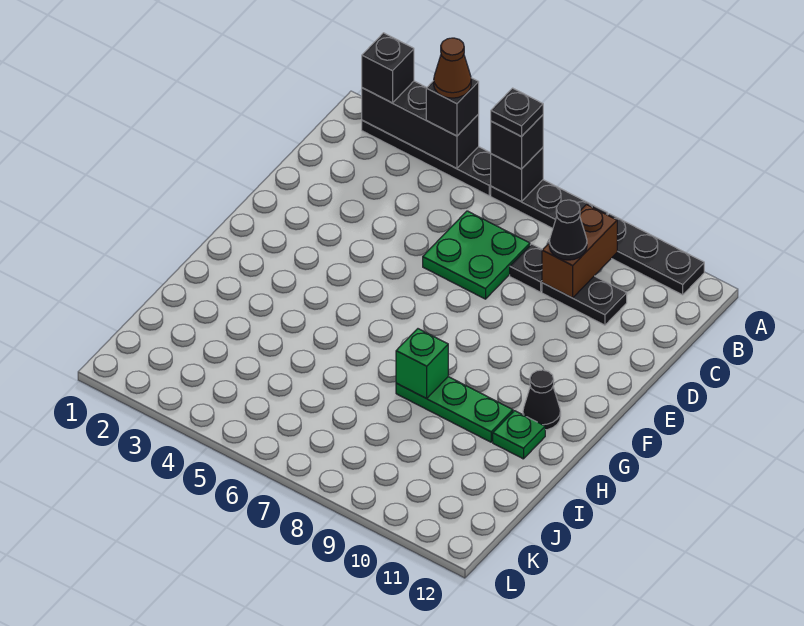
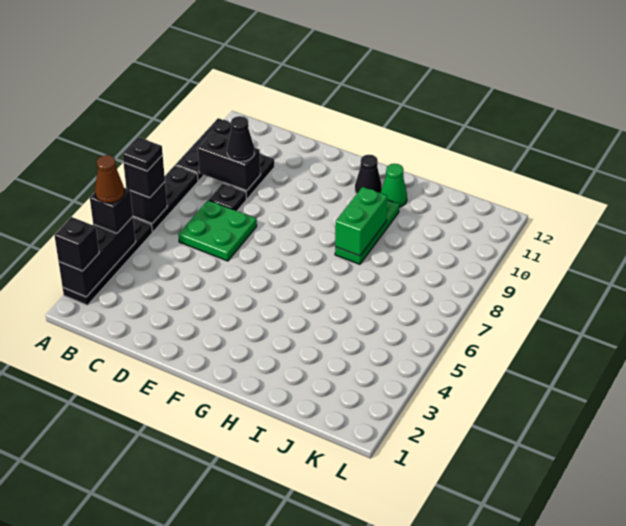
brown brick B9:C9 level 2 -> black brick B9:C9 level 2
green brick H8 level 2 -> green brick H8:H9 level 2
green plate H11 level 1 -> green cone H11 level 1

